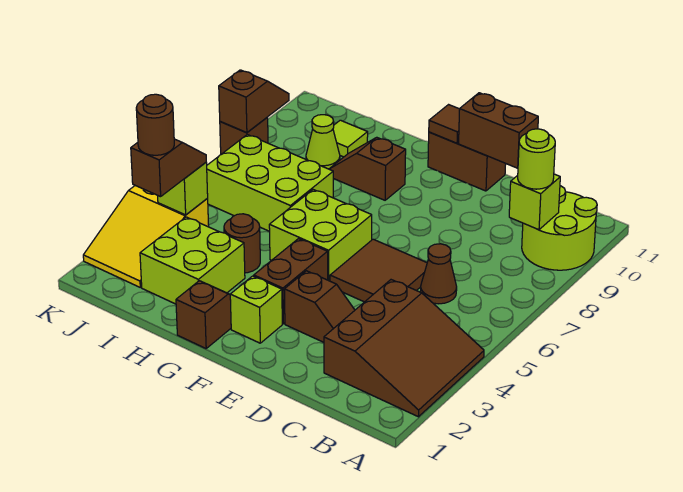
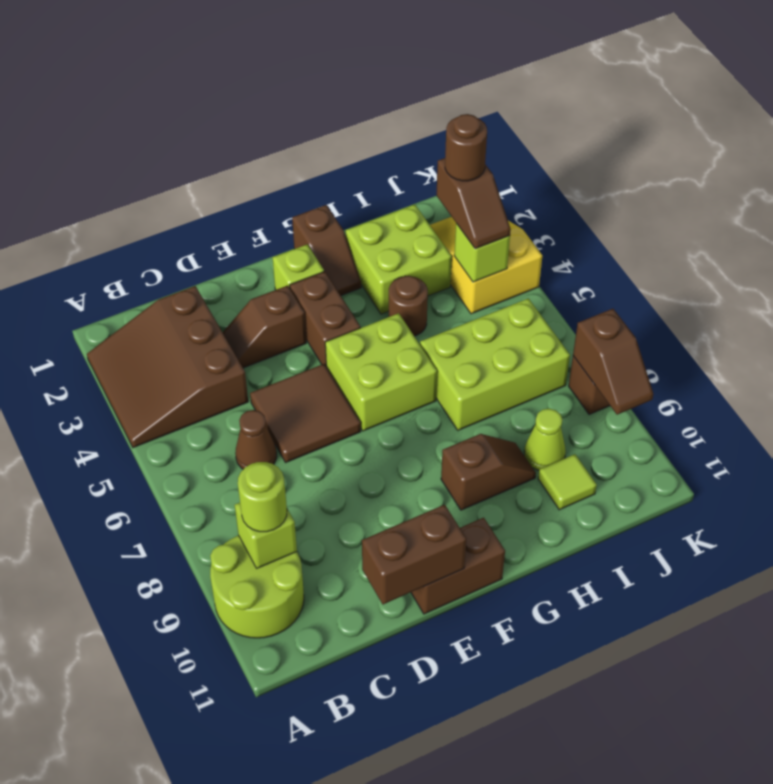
brown tile F11 level 2 -> none

